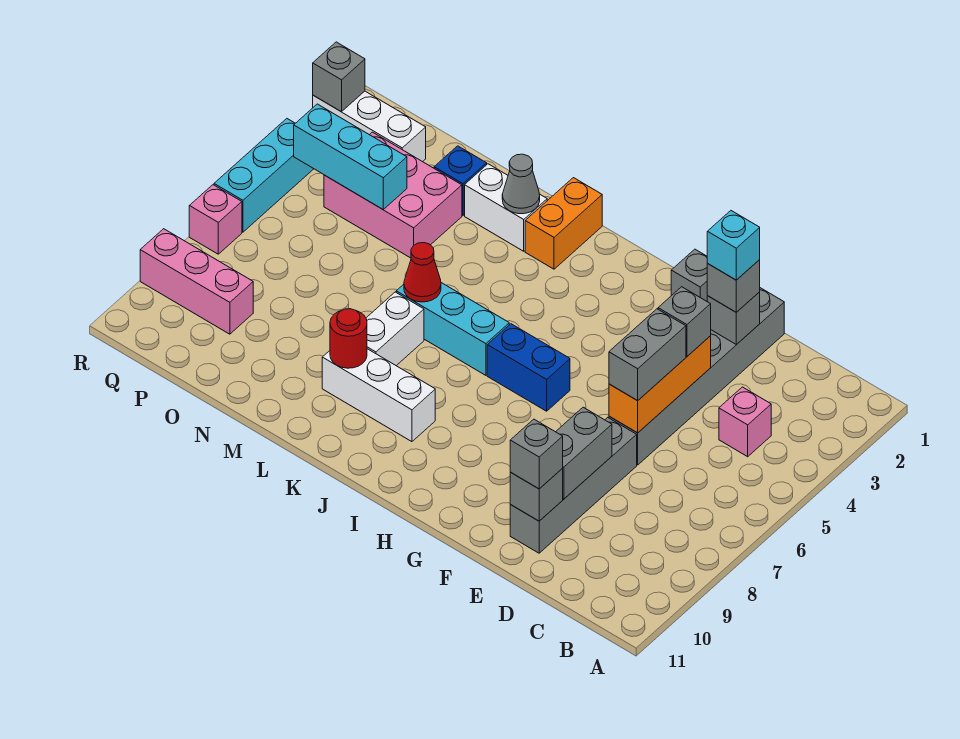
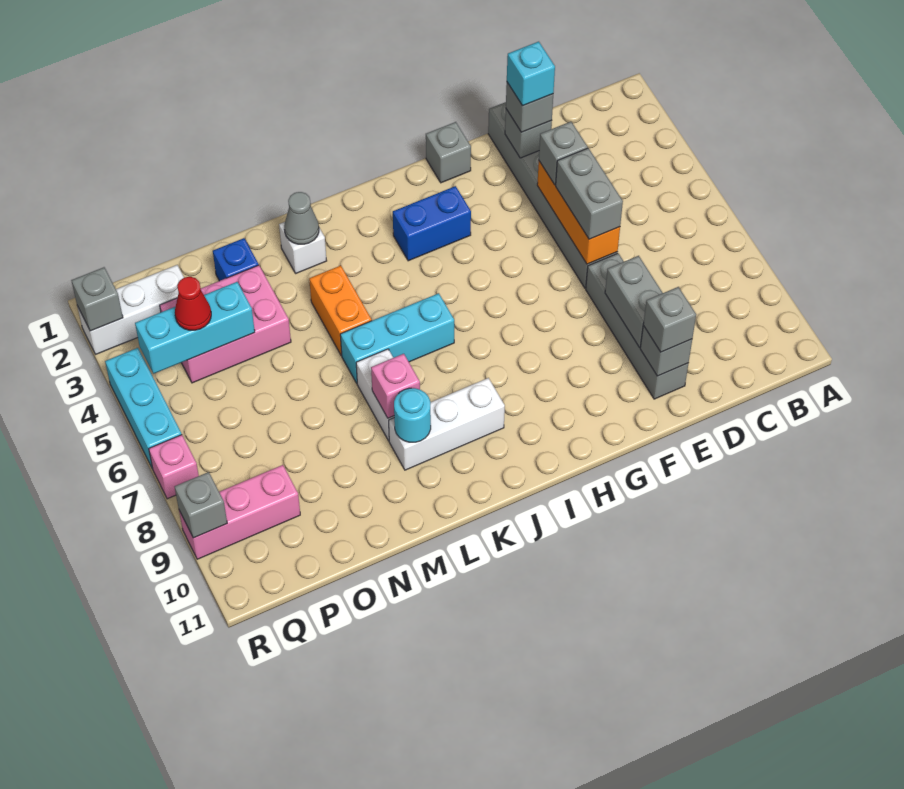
pink brick C4 level 1 -> pink brick L8 level 2
blue brick H6:I6 level 1 -> blue brick H3:I3 level 1
orange brick K1:K2 level 1 -> orange brick L4:L5 level 1
white brick L2:M2 level 1 -> white brick L2 level 1
red cone L6 level 2 -> red cone P4 level 3
red round brick L9 level 2 -> cyan round brick L9 level 2
none -> grey brick R9 level 2

